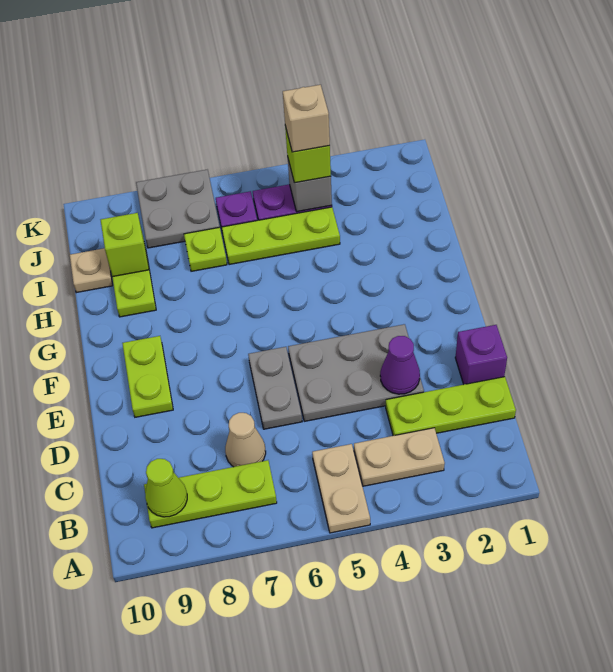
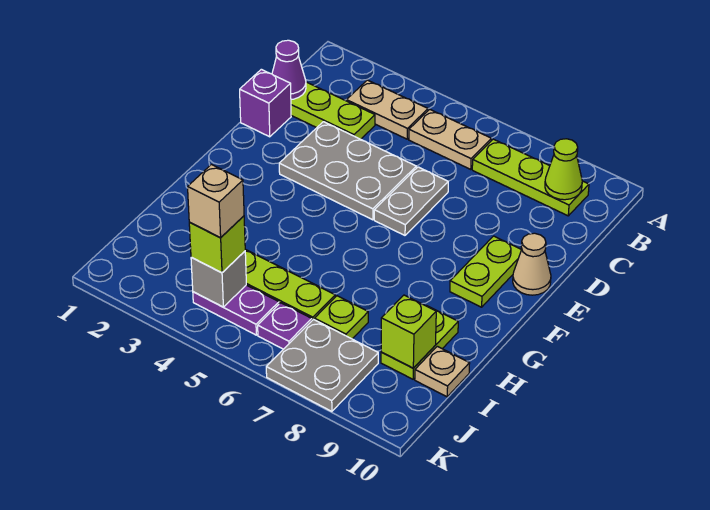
tan plate A5:B5 level 1 -> tan plate B5:B6 level 1
tan cone C7 level 1 -> tan cone E10 level 1
purple cone D3 level 2 -> purple cone C1 level 2

